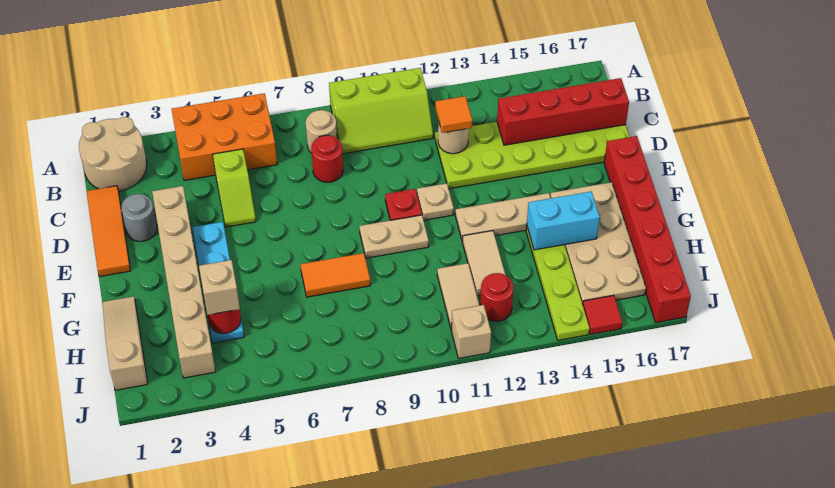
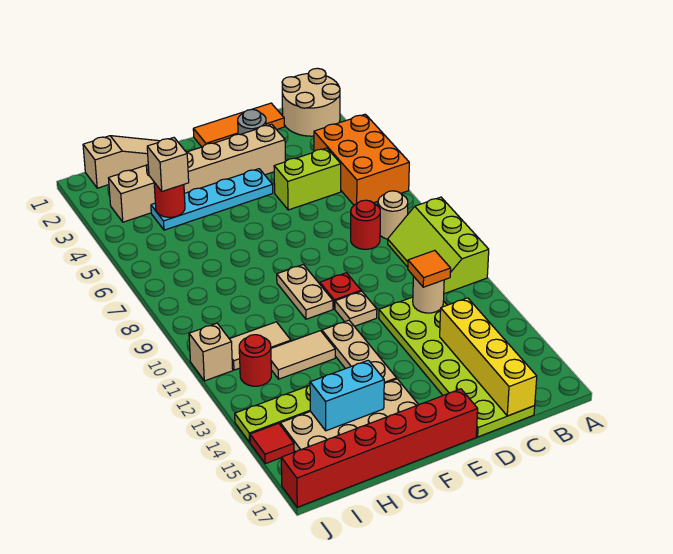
lime slope C5:D5 level 1 top C -> lime brick C5:D5 level 1
red brick C14:C17 level 2 -> yellow brick C14:C17 level 2
orange tile G7:G8 level 1 -> none
cyan brick G14:G15 level 2 -> cyan brick G15:H15 level 2

